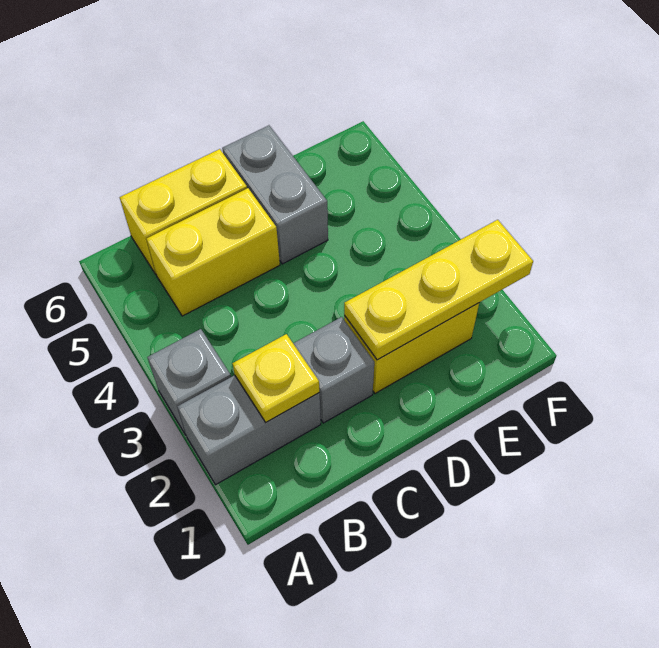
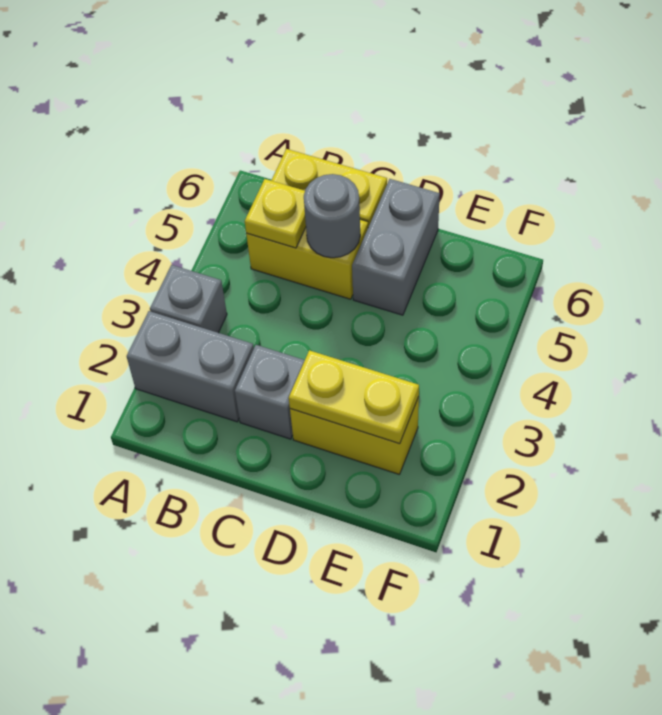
yellow plate B2 level 2 -> yellow plate B5 level 2
none -> grey round brick C5 level 2
yellow plate D2:F2 level 2 -> yellow plate D2:E2 level 2

